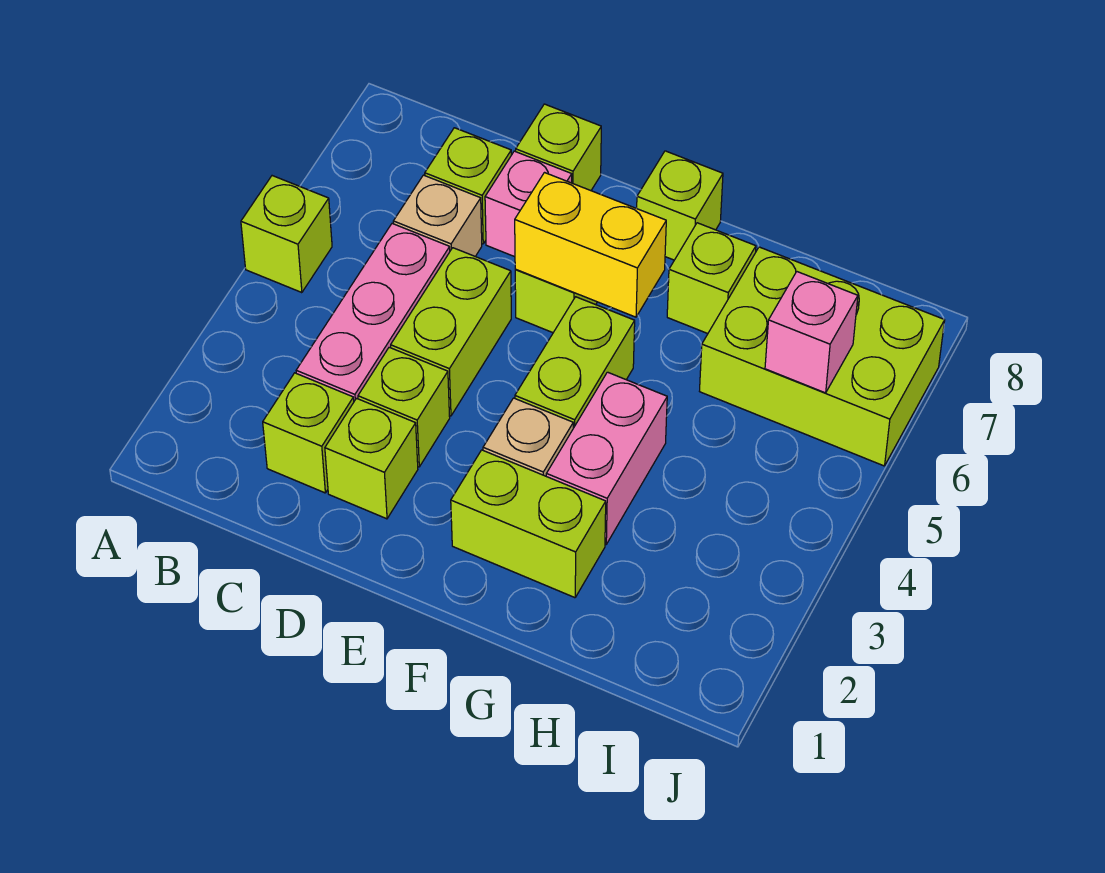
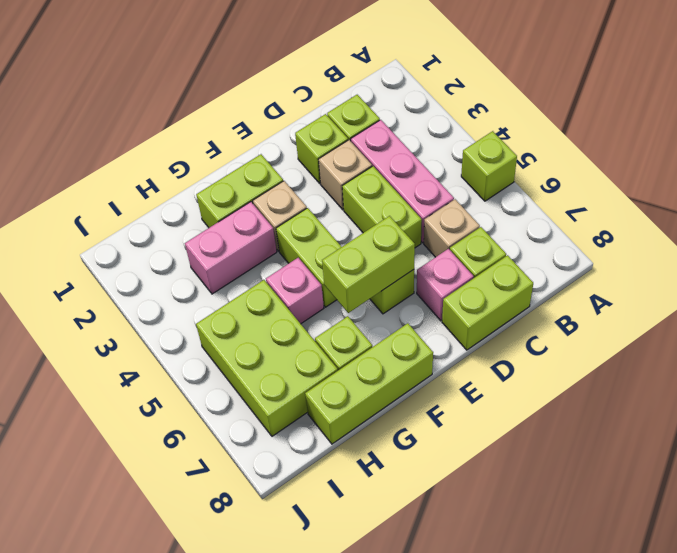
lime brick D3 level 1 -> tan brick D3 level 1
lime brick D8 level 1 -> lime brick C8:D8 level 1
yellow brick E6:F6 level 2 -> lime brick E6:F6 level 2
lime brick F8 level 1 -> lime brick F8:H8 level 1
pink brick G3:G4 level 1 -> pink brick G3:H3 level 1
lime brick H6:J7 level 1 -> lime brick H5:I7 level 1
pink brick I6 level 2 -> pink brick G5 level 1

